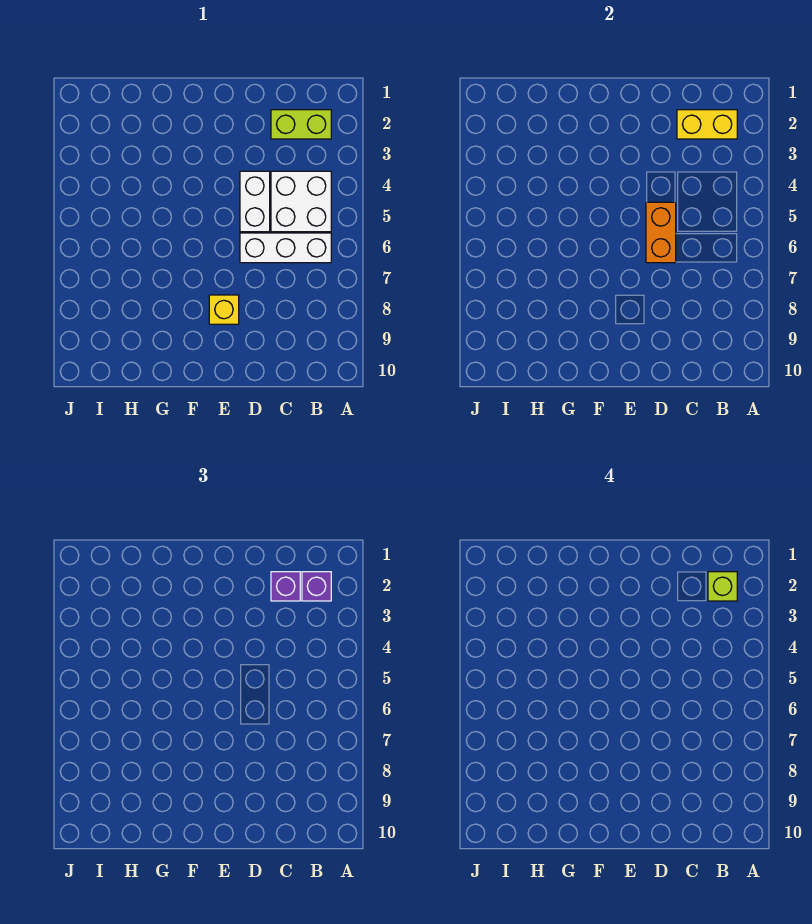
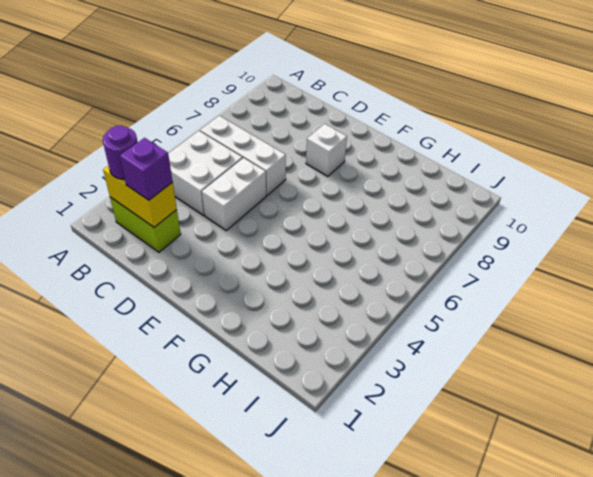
purple brick B2 level 3 -> purple round brick B2 level 3
lime brick B2 level 4 -> none
orange brick D5:D6 level 2 -> none
yellow brick E8 level 1 -> white brick E8 level 1

